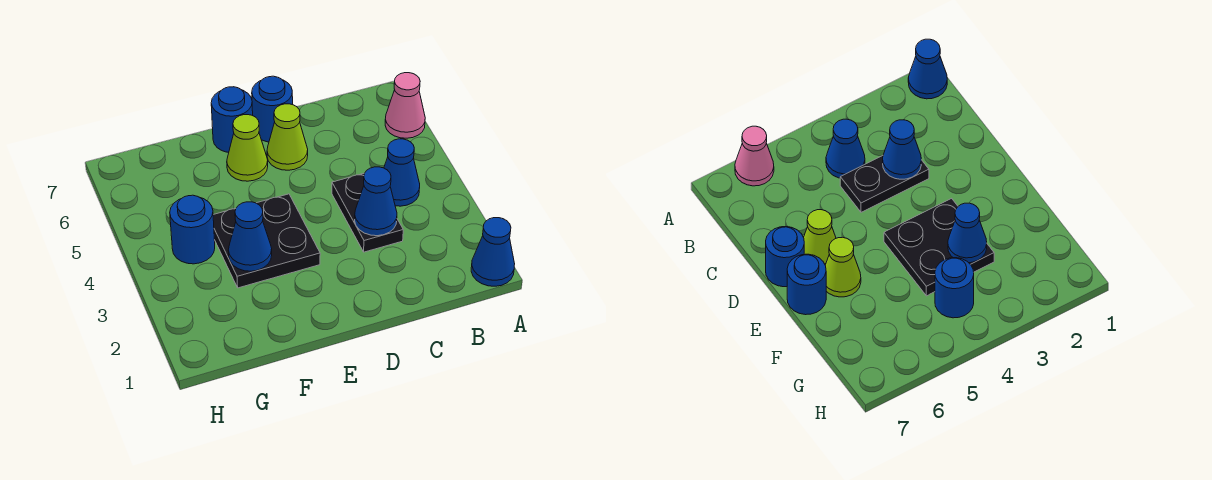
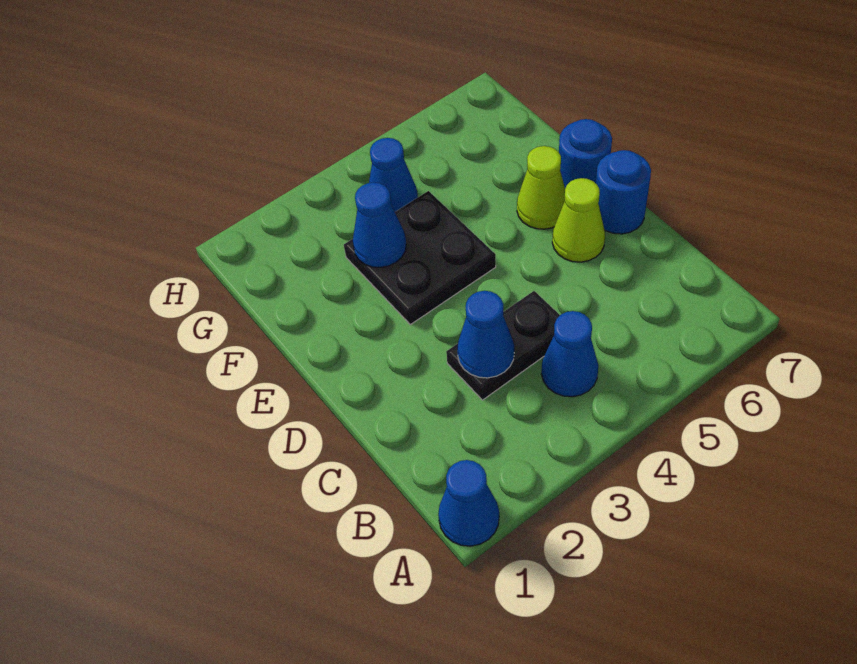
pink cone A6 level 1 -> none
blue round brick G4 level 1 -> blue cone G4 level 1

